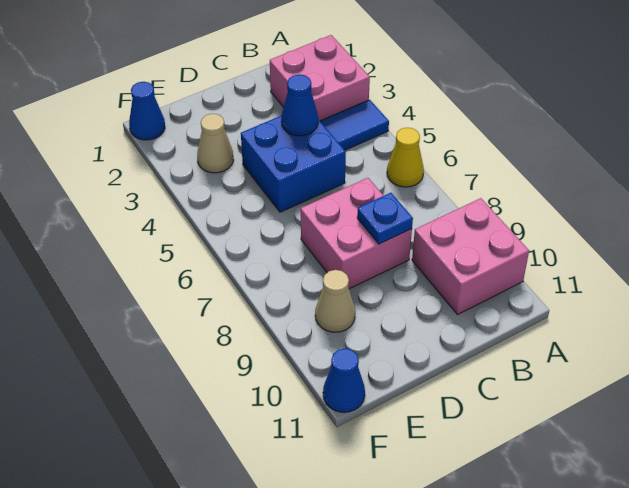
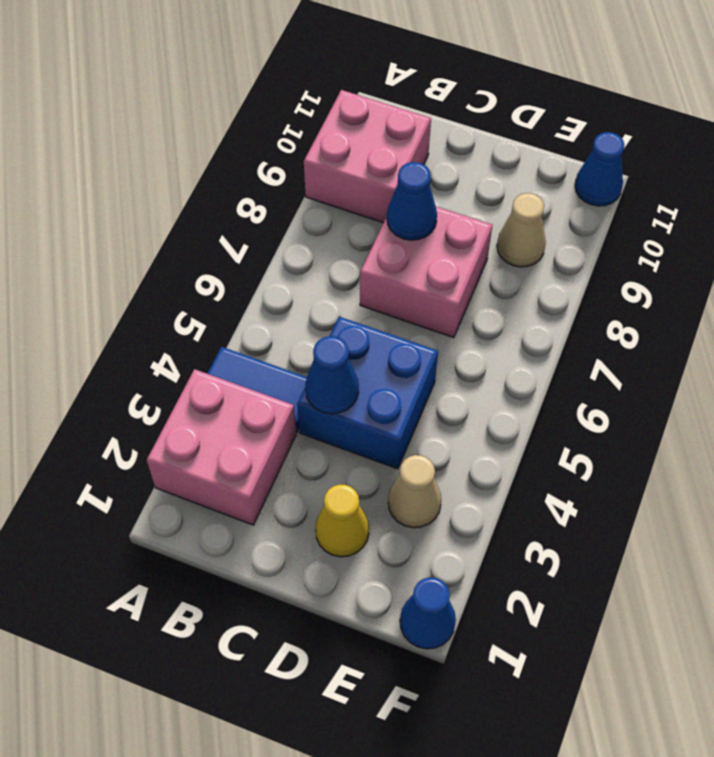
yellow cone A6 level 1 -> yellow cone D2 level 1
blue plate C8 level 2 -> blue cone C8 level 2

